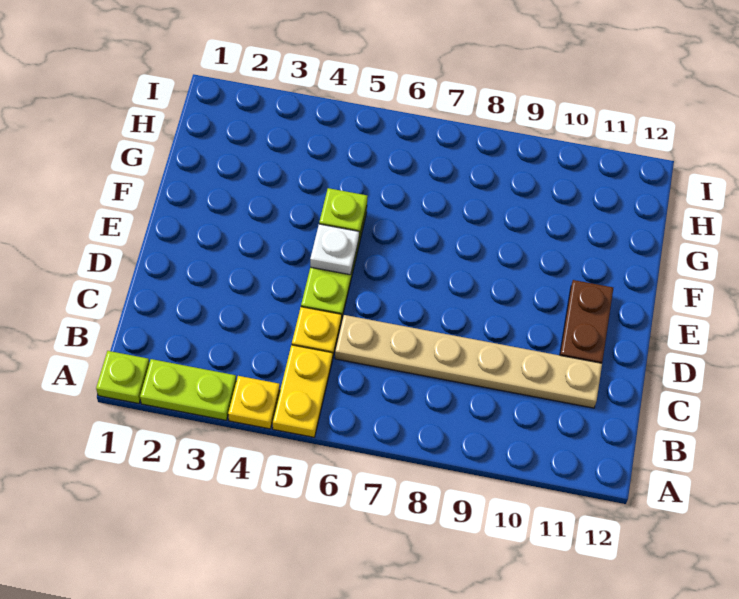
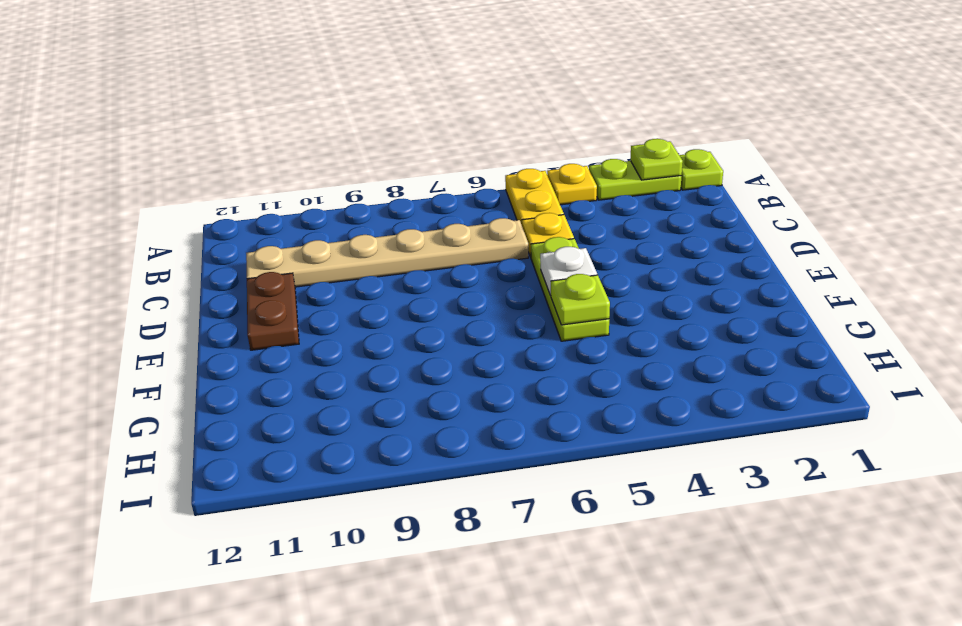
none -> lime plate A2 level 2

